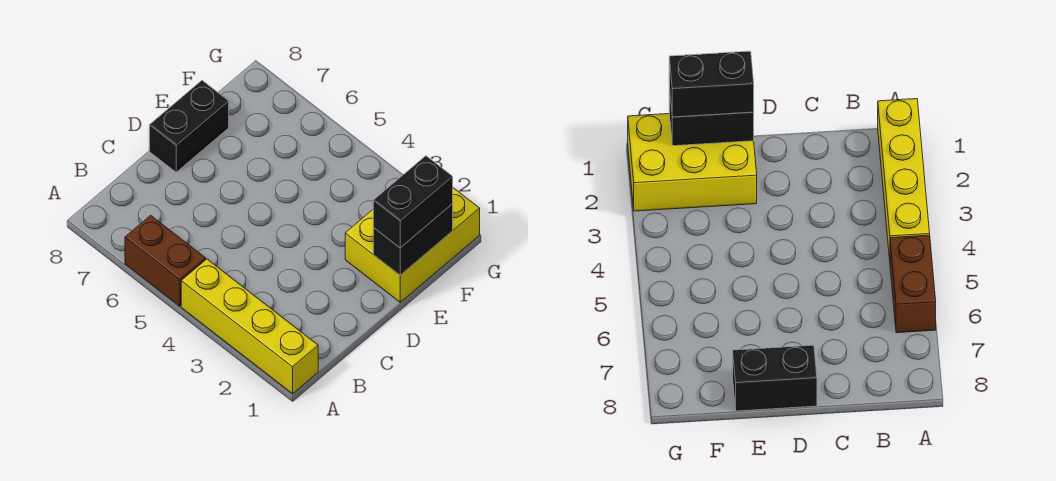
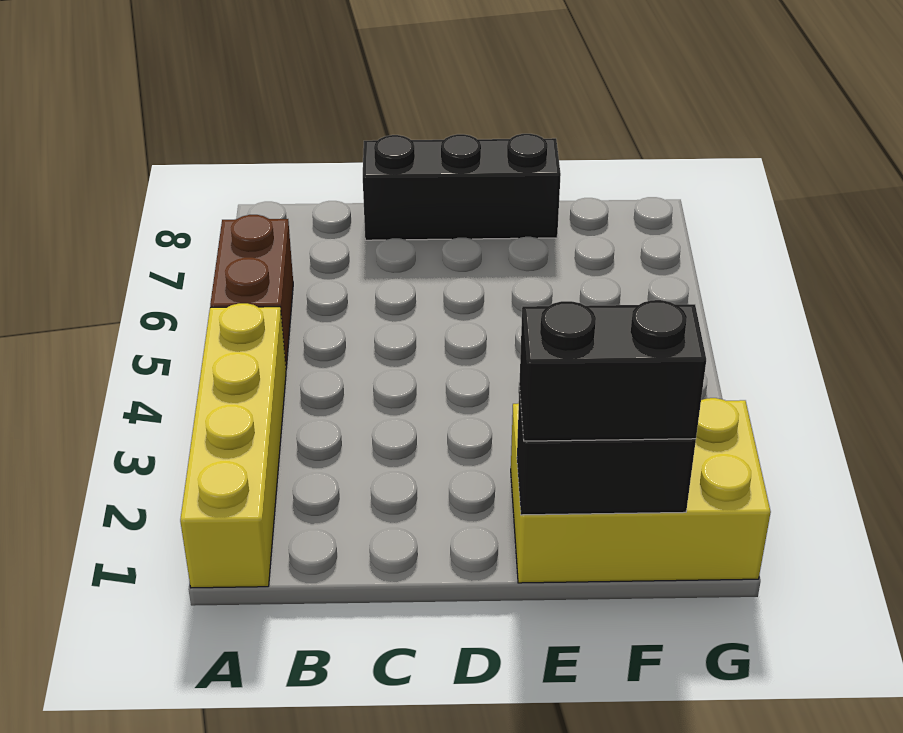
black brick D8:E8 level 1 -> black brick C8:E8 level 1

